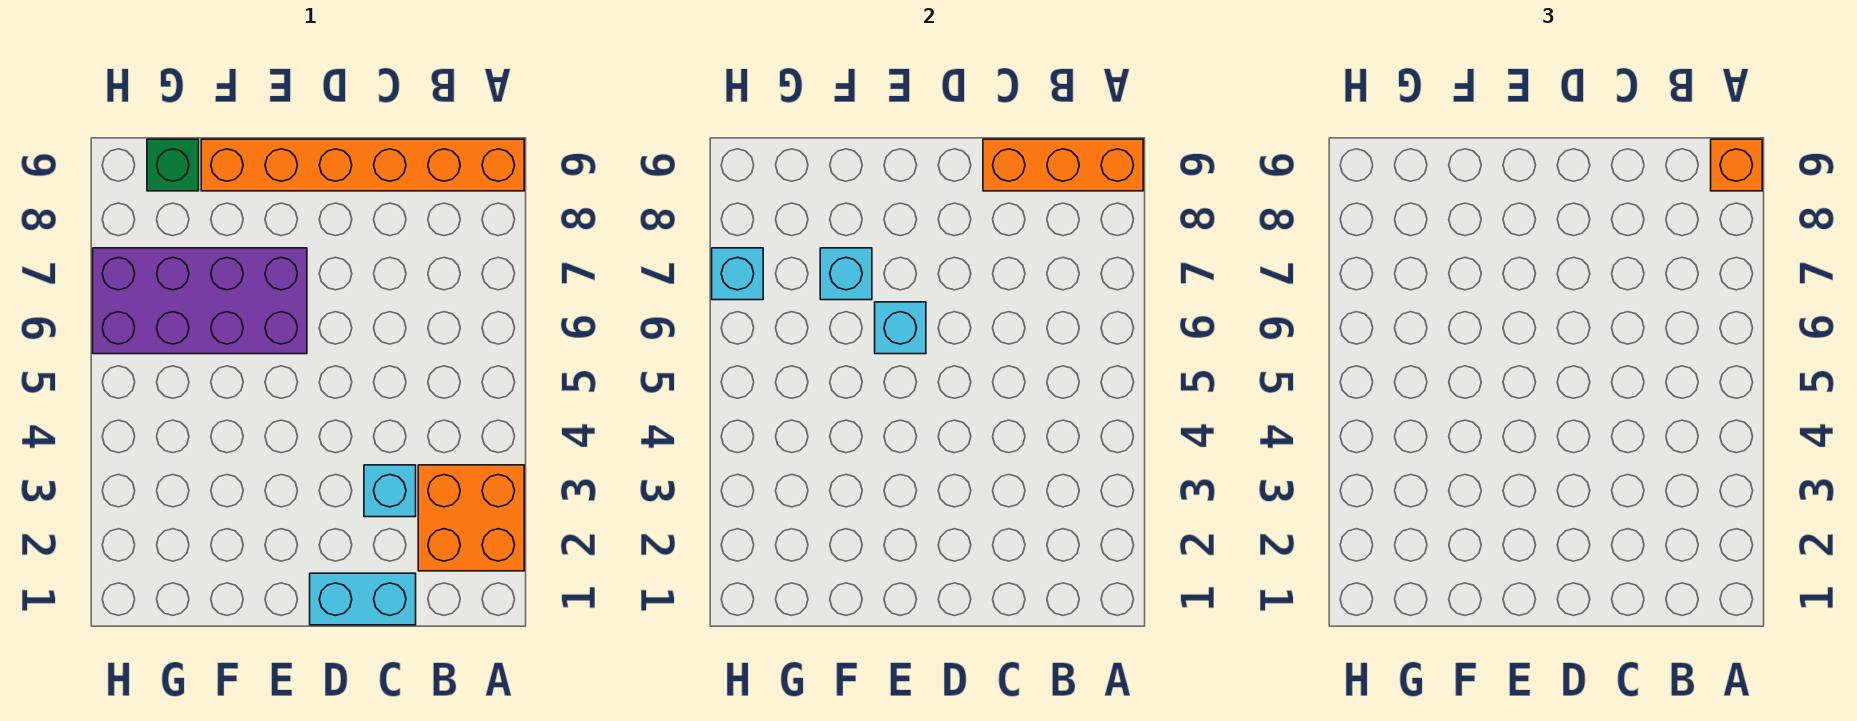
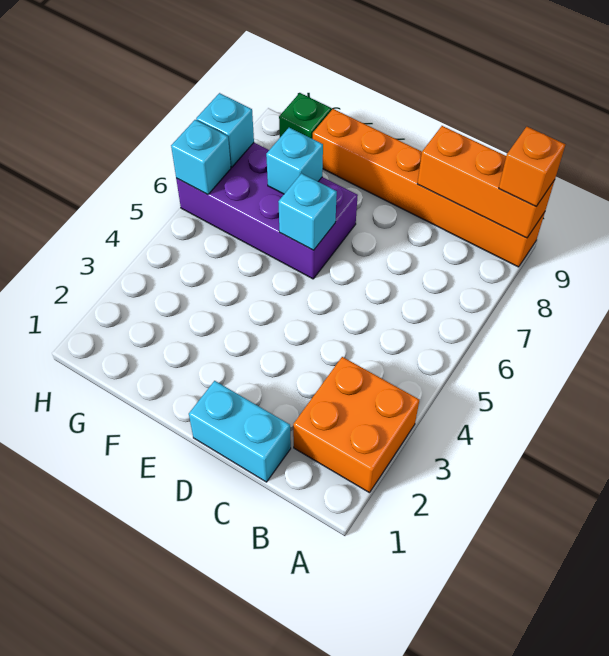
cyan brick C3 level 1 -> cyan brick H6 level 2

